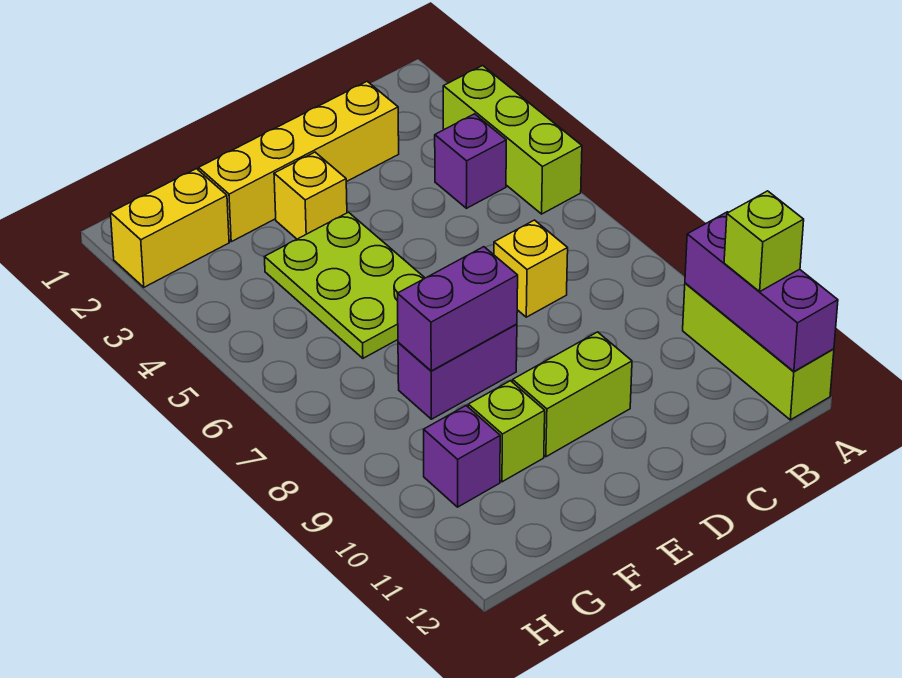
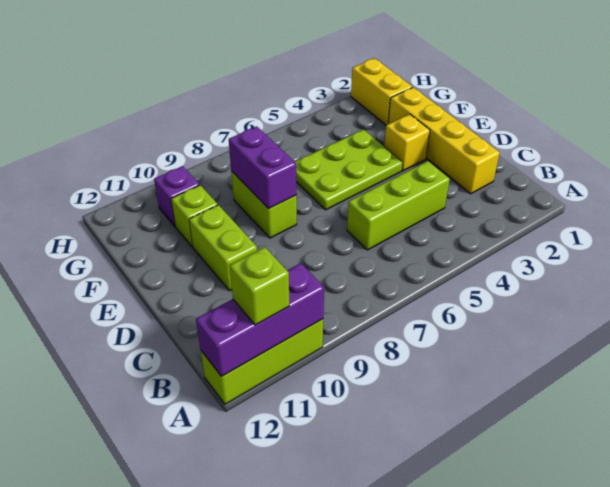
lime brick A3:A5 level 1 -> lime brick C4:C6 level 1
purple brick B4 level 1 -> none
yellow brick C7 level 1 -> none
purple brick E8:F8 level 1 -> lime brick E8:F8 level 1

